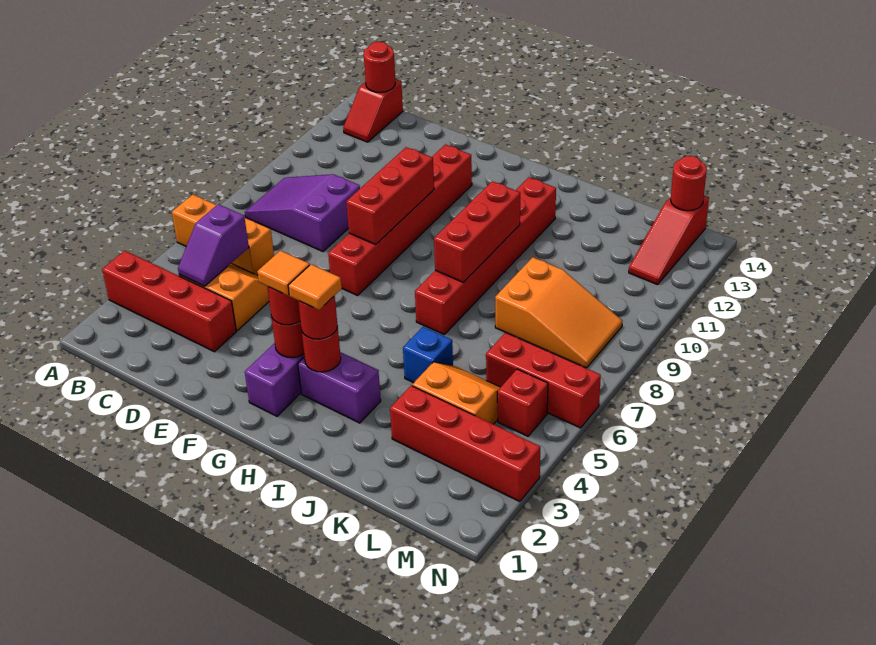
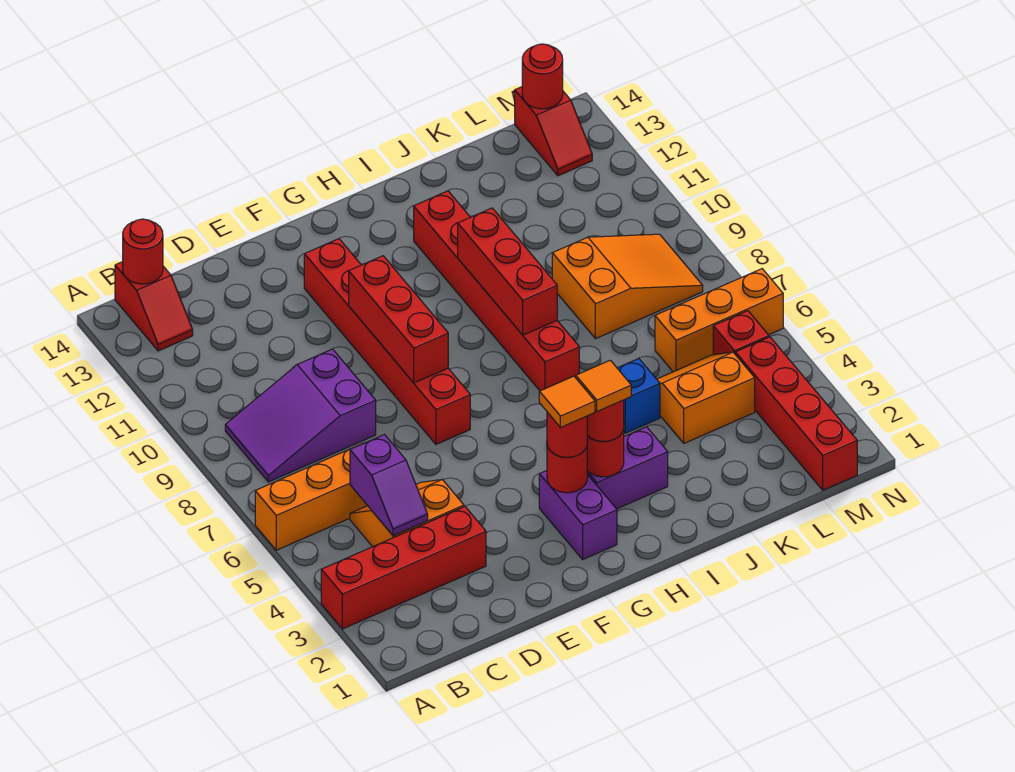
red brick K3:N3 level 1 -> red brick M1:M4 level 1
red brick L6:N6 level 1 -> orange brick L6:N6 level 1
red slope M12:M14 level 1 top 14 -> red slope M13:M14 level 1 top 14

